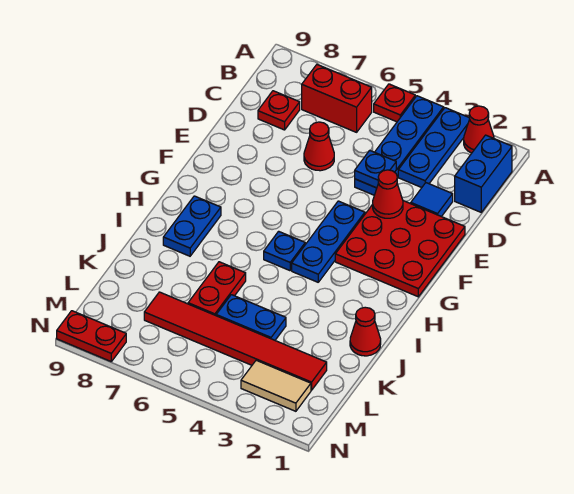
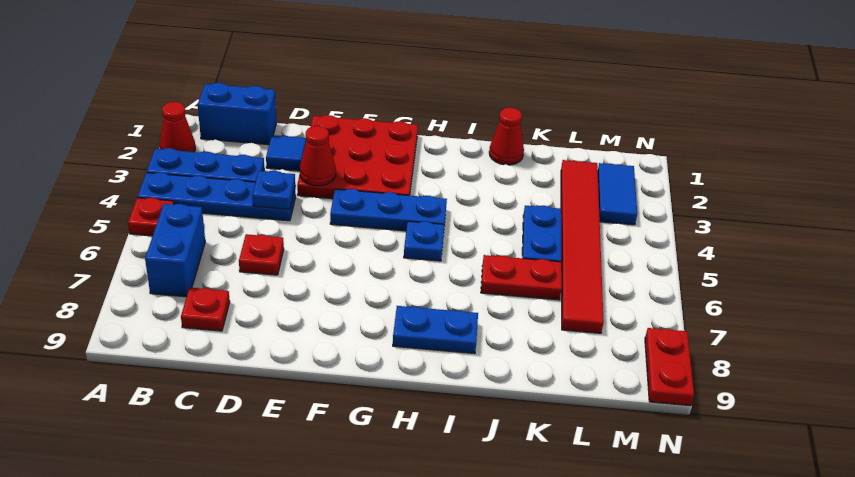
red brick B6:B7 level 1 -> blue brick B6:B7 level 1
red cone D6 level 1 -> red plate D6 level 1
tan tile M2:M3 level 1 -> blue tile M2:M3 level 1

